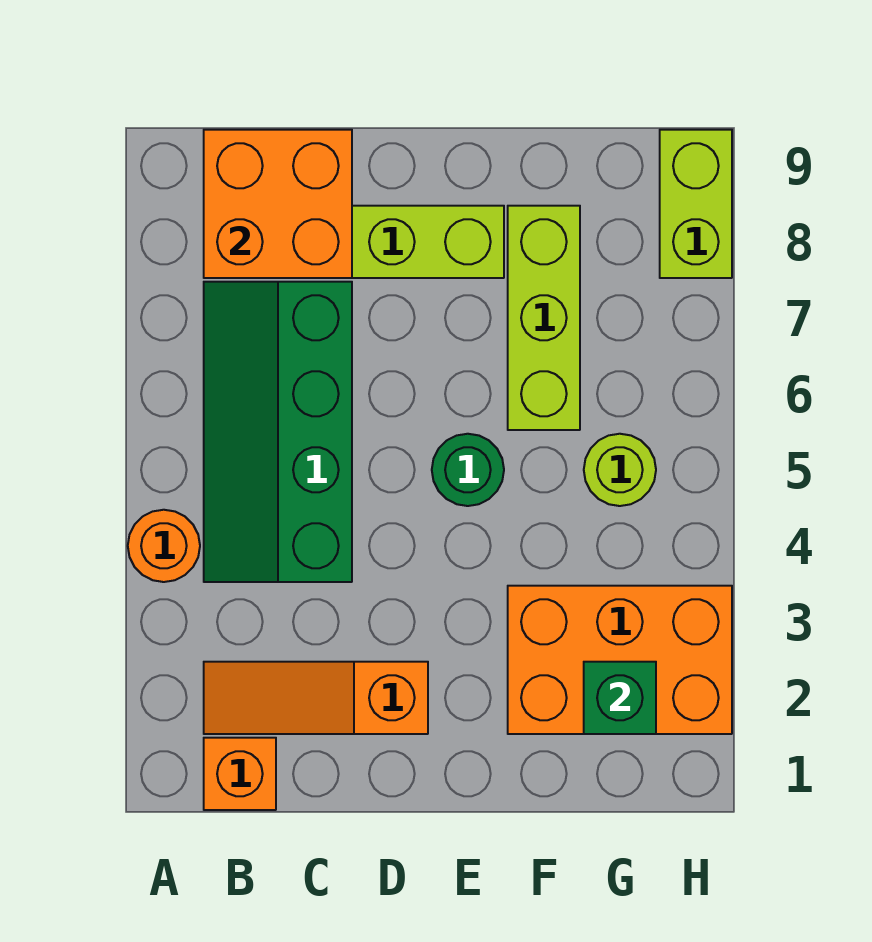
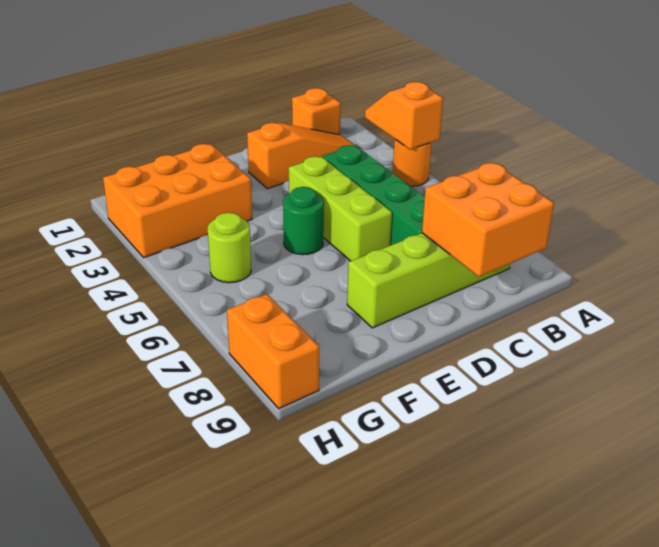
none -> orange slope A3:A4 level 2 top 4
lime brick F6:F8 level 1 -> lime brick D4:D6 level 1
green brick G2 level 2 -> none
lime brick H8:H9 level 1 -> orange brick H8:H9 level 1

